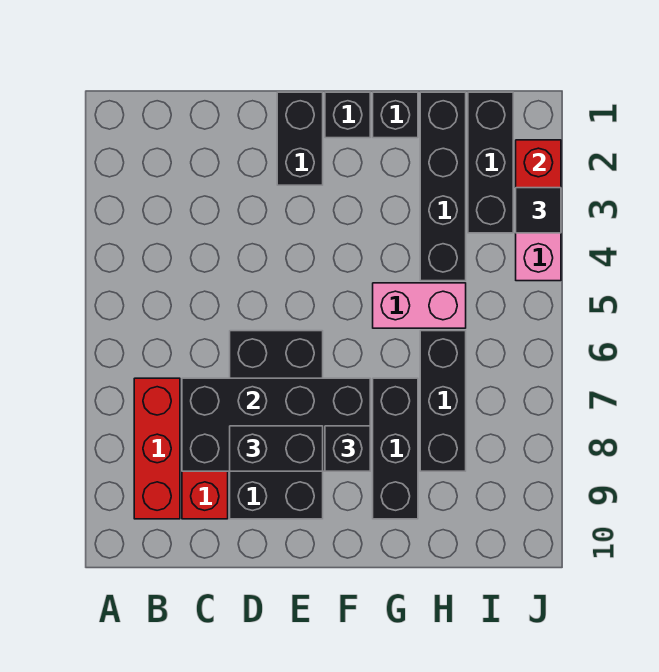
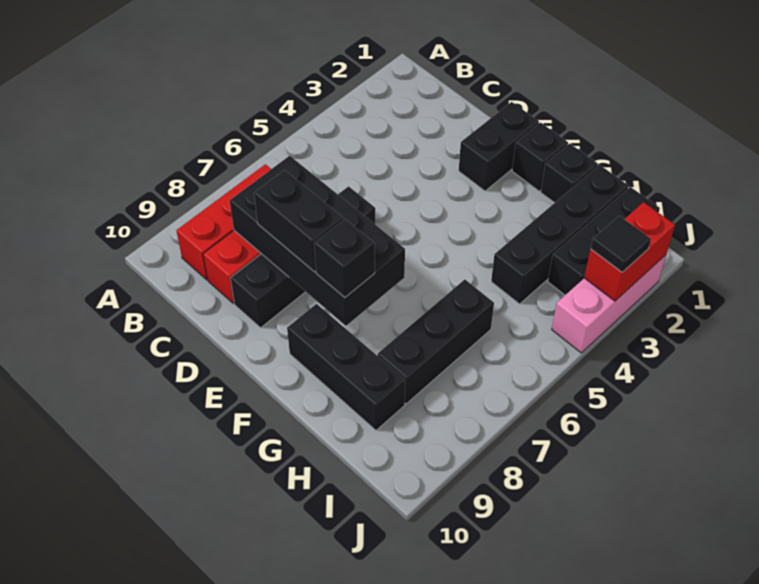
black brick D6:E9 level 1 -> black brick D6:D9 level 1
pink brick G5:H5 level 1 -> none
black brick G7:G9 level 1 -> black brick F9:H9 level 1

